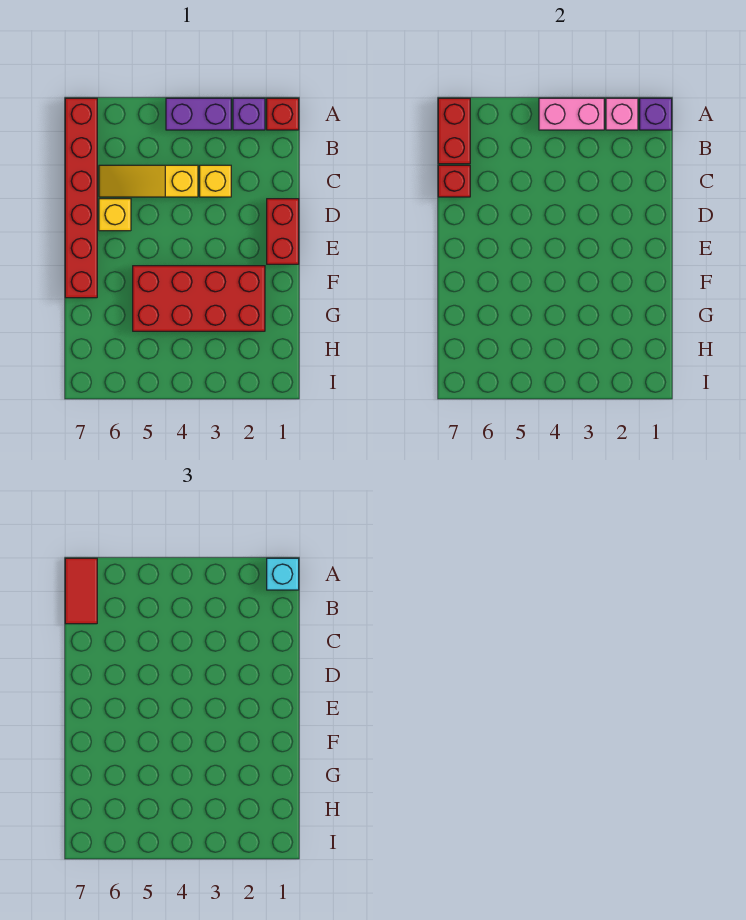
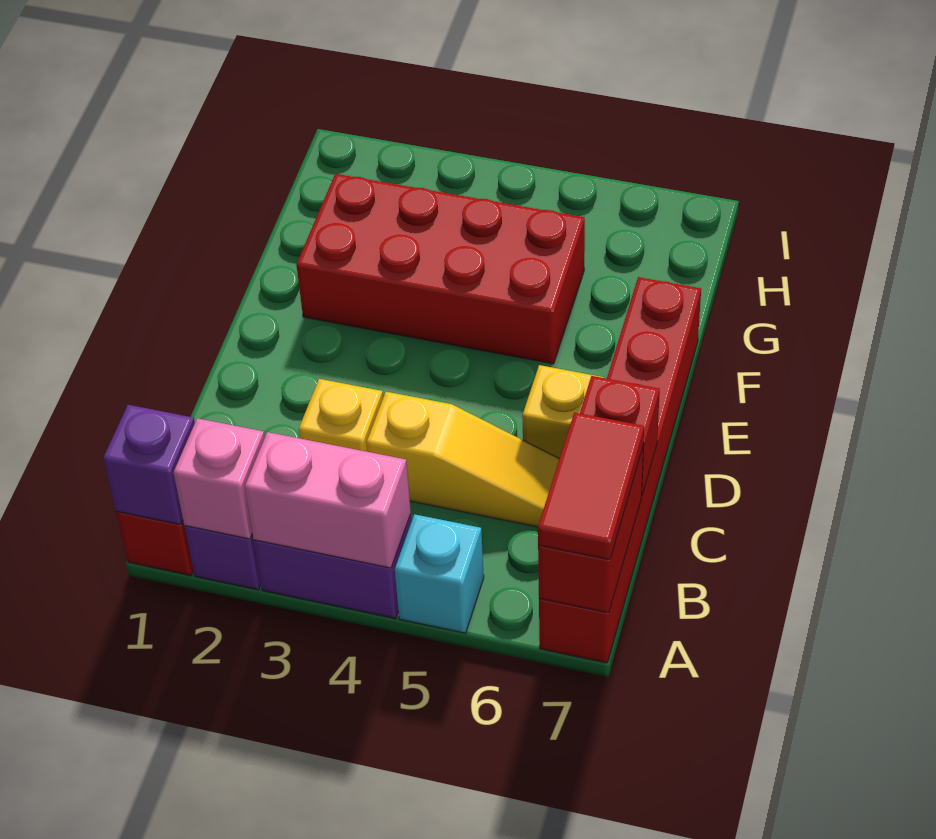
cyan brick A1 level 3 -> cyan brick A5 level 1
red brick D1:E1 level 1 -> none

